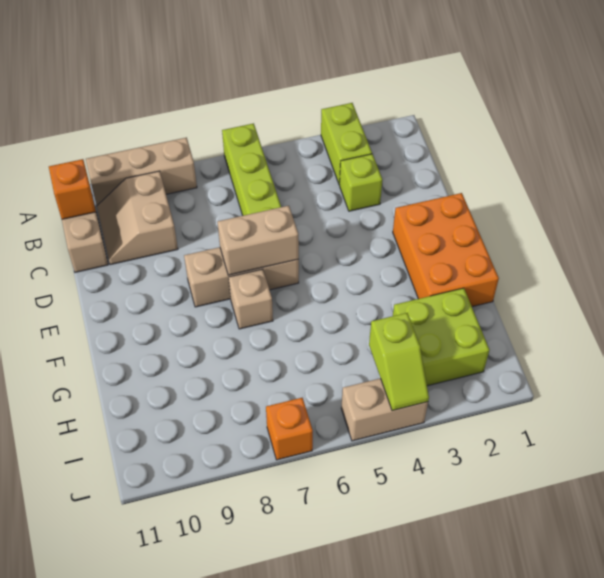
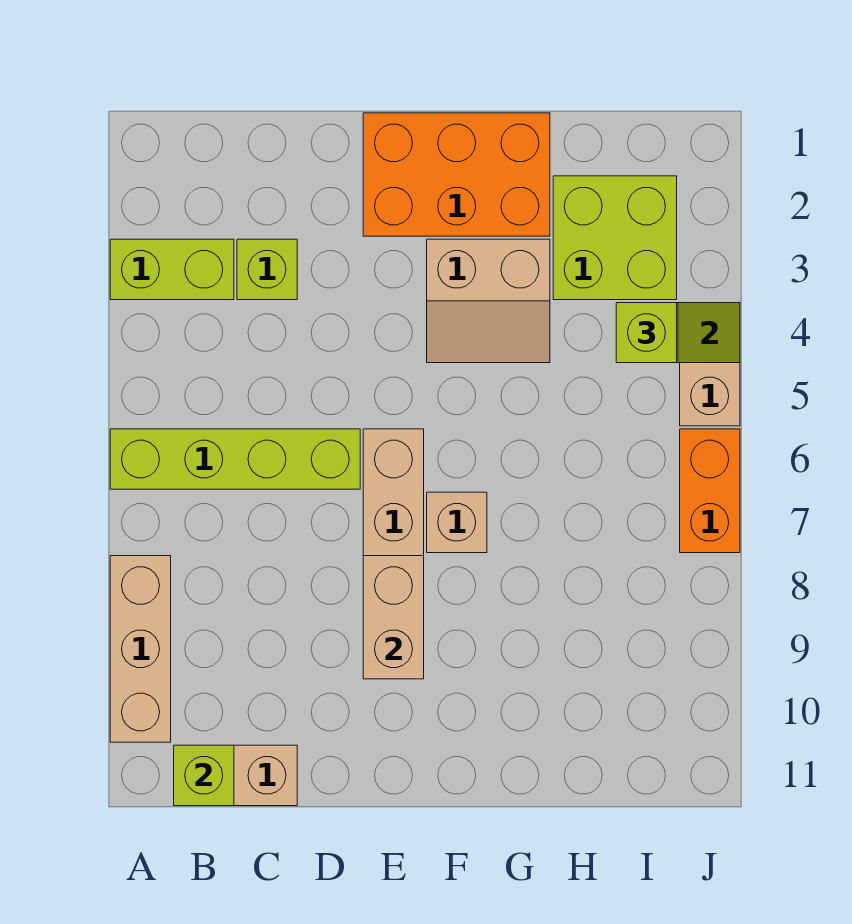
tan slope B9:C10 level 1 top 9 -> tan slope F3:G4 level 1 top 3
orange brick B11 level 2 -> lime brick B11 level 2
tan brick E6:E7 level 2 -> tan brick E8:E9 level 2
none -> lime brick I4 level 3
orange brick J7 level 1 -> orange brick J6:J7 level 1

